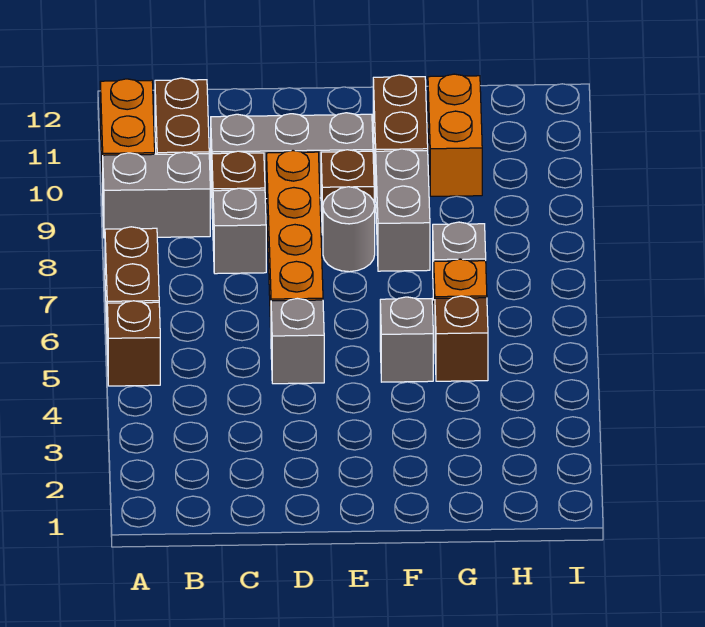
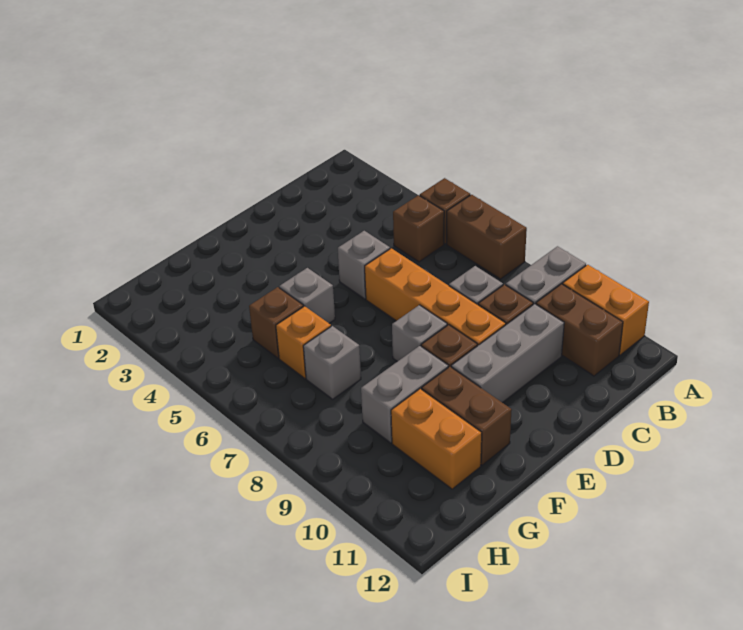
none -> brown brick B5 level 1
grey round brick E8 level 1 -> grey brick E8 level 1
grey brick F8:F9 level 1 -> grey brick F9:G9 level 1

